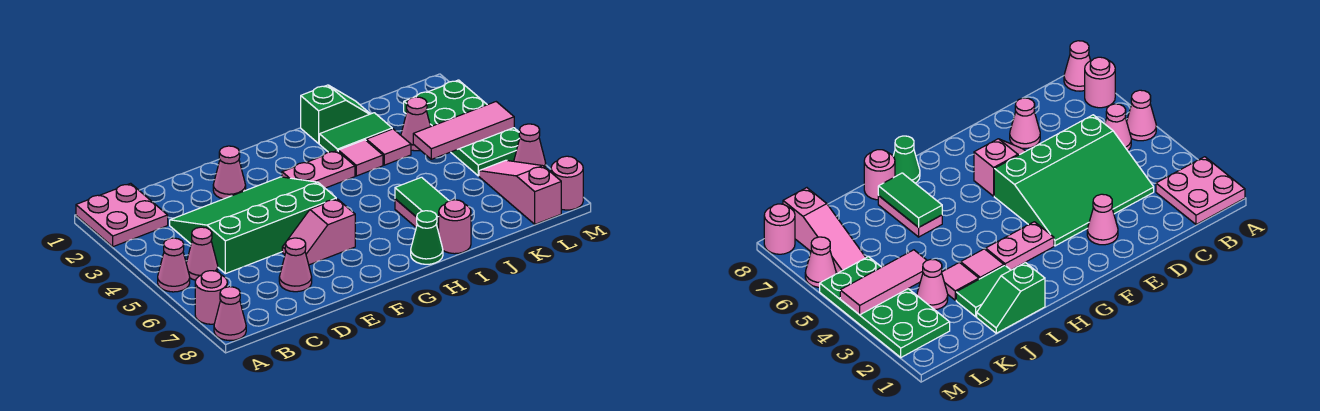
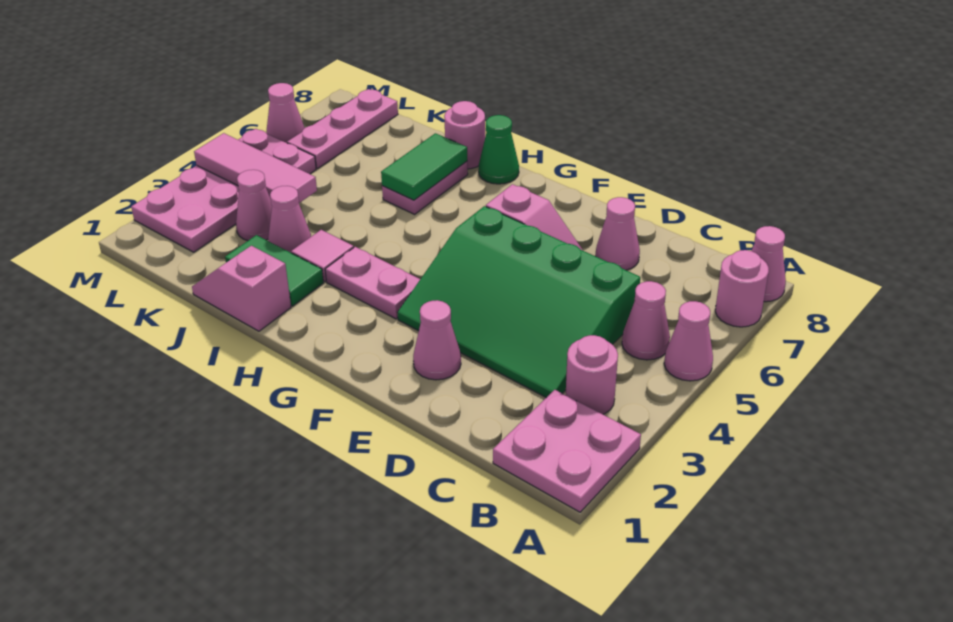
green slope I1:J1 level 1 top I -> pink slope I1:J1 level 1 top I
pink tile J3 level 1 -> pink cone J3 level 1
green plate L2:M5 level 1 -> pink plate L2:M5 level 1
pink slope L6:L8 level 1 top 8 -> pink plate L6:L8 level 1
pink round brick M8 level 1 -> pink round brick B3 level 1

